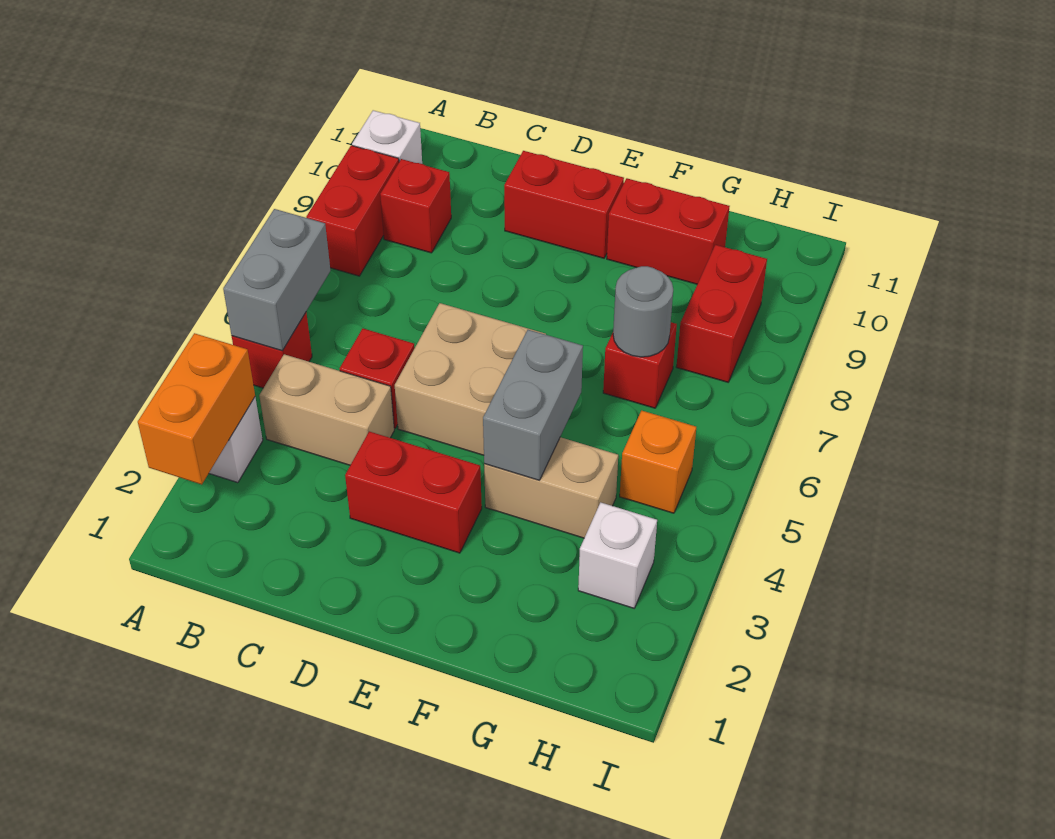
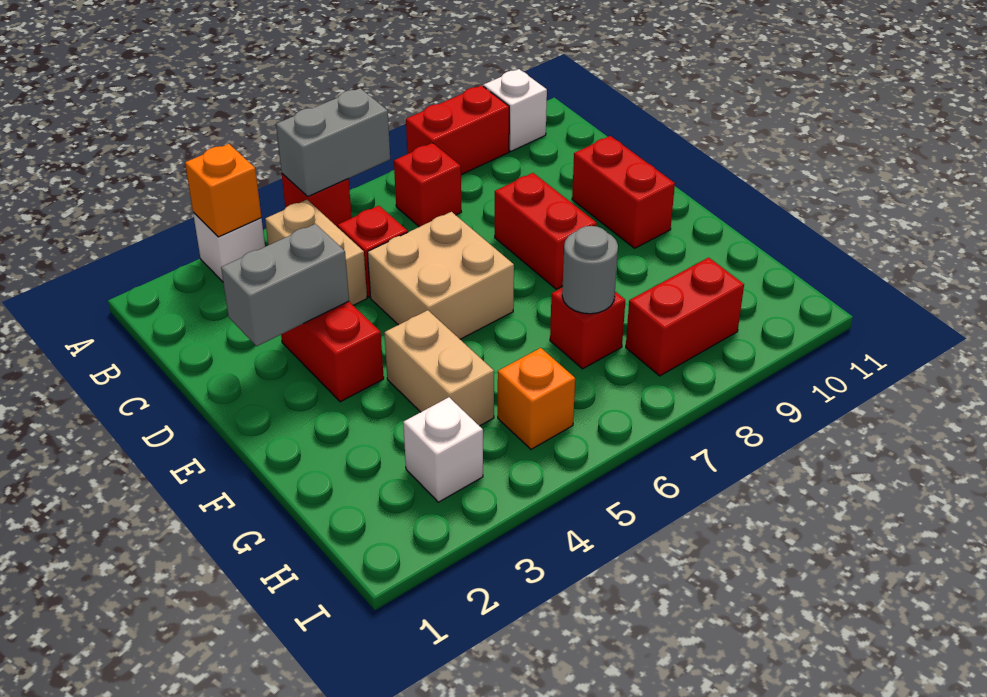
orange brick A2:A3 level 2 -> orange brick A3 level 2
red brick B9 level 1 -> red brick B7 level 1
grey brick F4:F5 level 2 -> grey brick D2:D3 level 2
red brick F10:G10 level 1 -> red brick D8:E8 level 1

